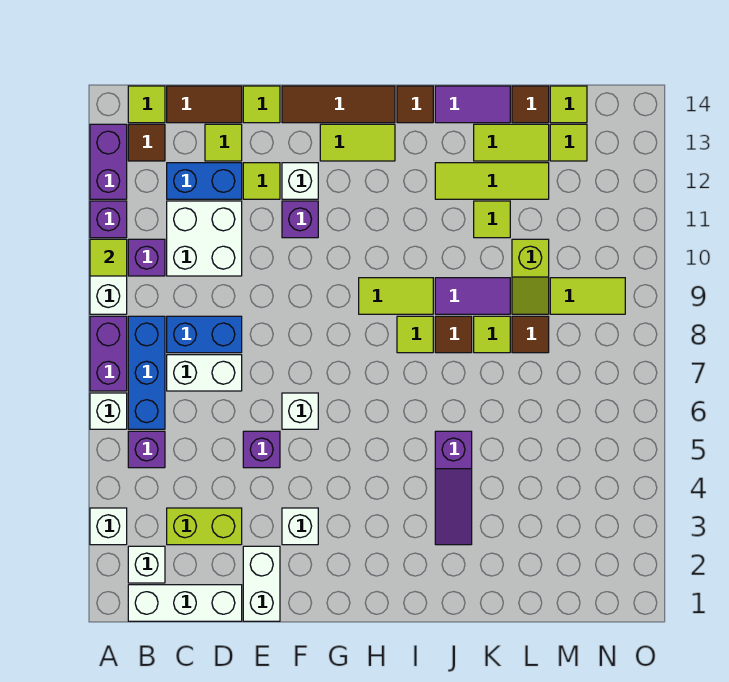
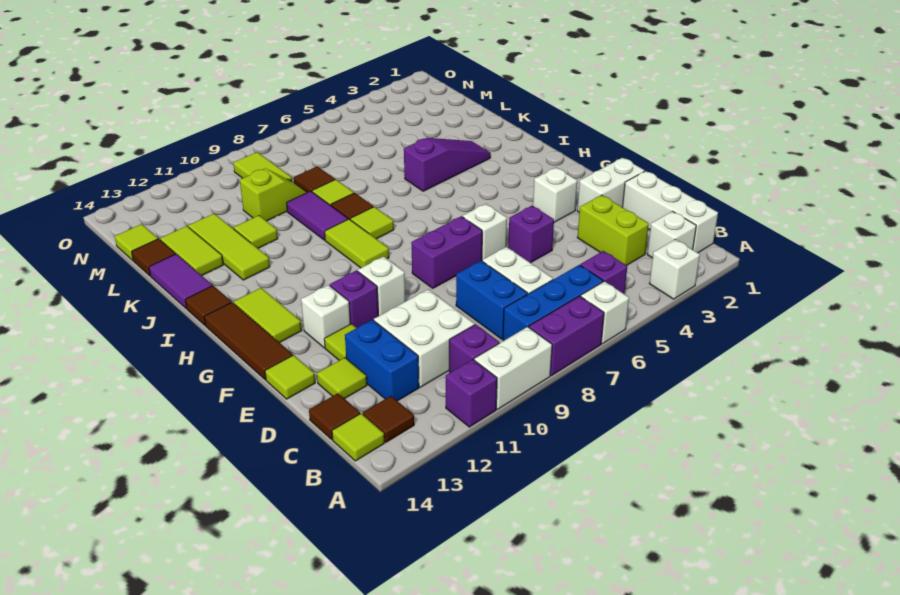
lime tile A10 level 2 -> none
purple brick A12:A13 level 1 -> purple brick F7:F8 level 1
brown tile C14:D14 level 1 -> brown tile C14 level 1
none -> white brick F10 level 1
lime tile M13 level 1 -> none

